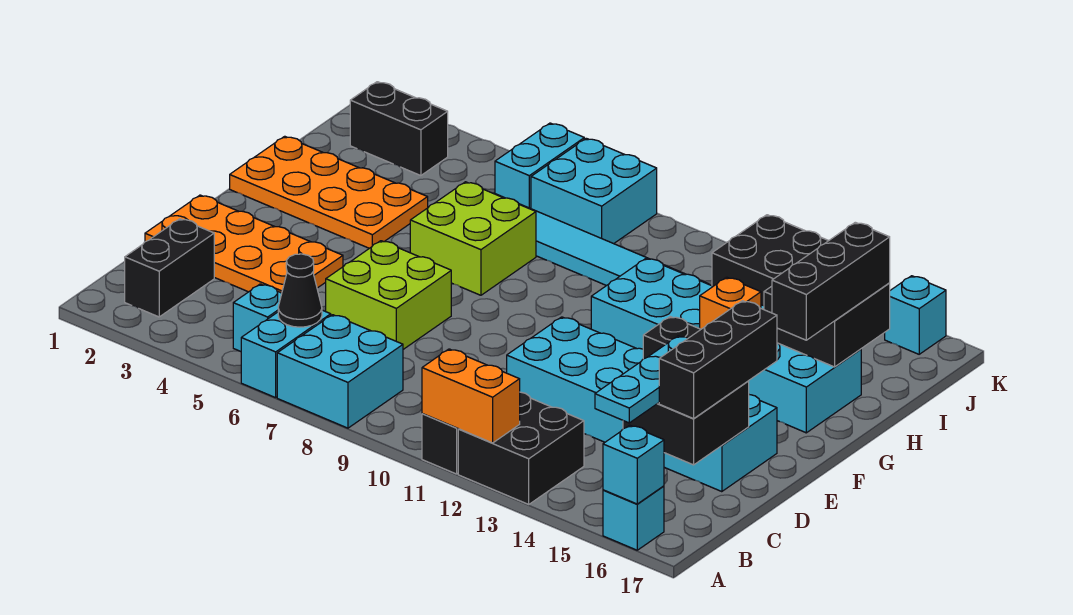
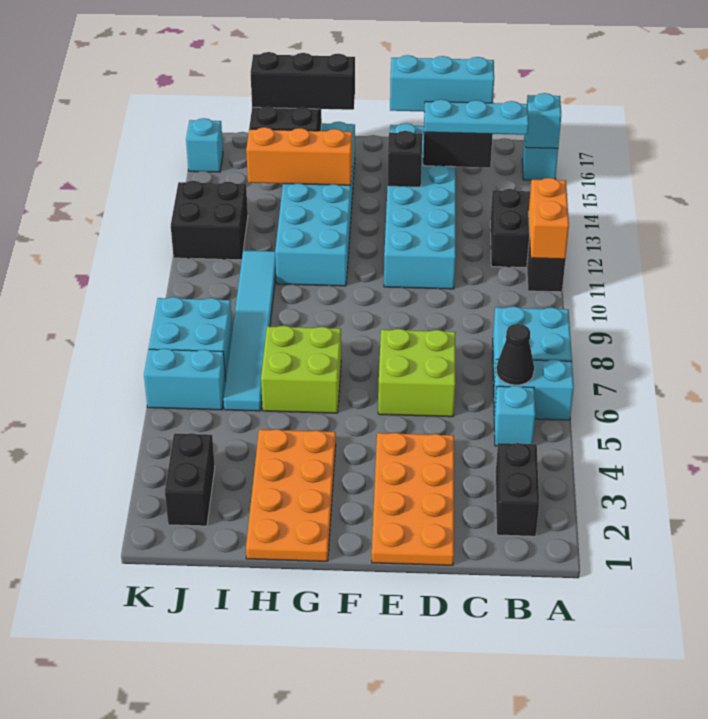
black brick B2:C2 level 1 -> black brick B2:B3 level 1
black brick C16:E16 level 3 -> cyan brick C16:E16 level 3
orange brick G14 level 2 -> orange brick G14:I14 level 2

